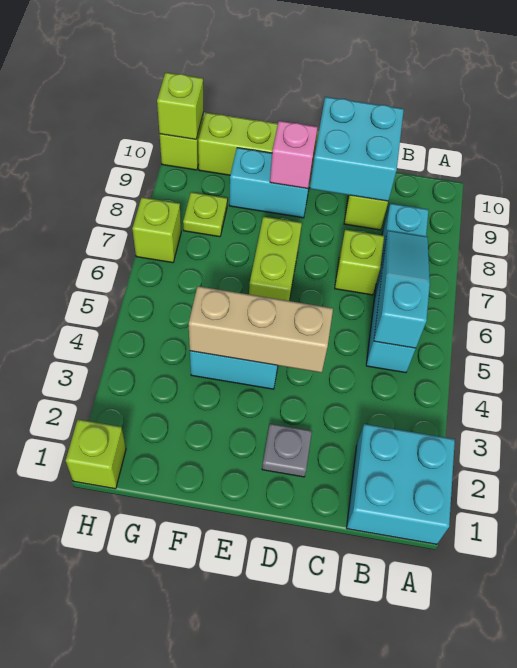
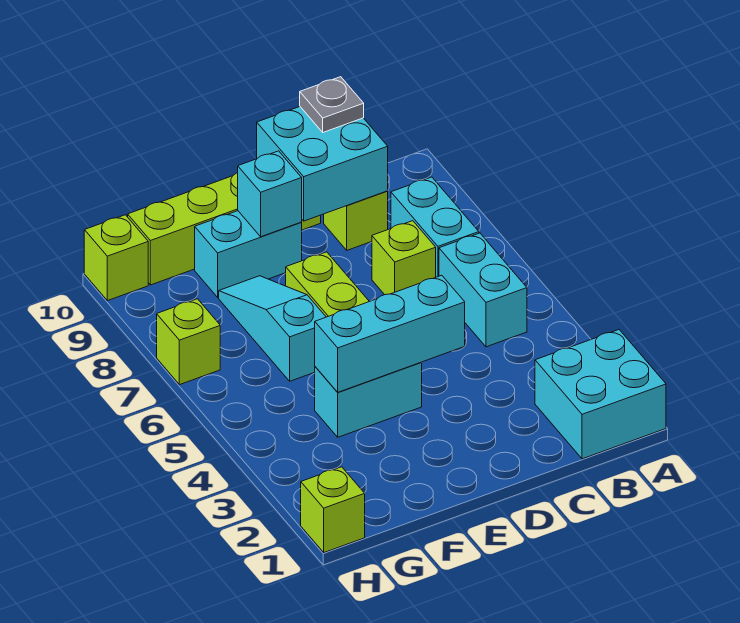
cyan slope B5:B7 level 2 top 5 -> cyan slope F6:F8 level 1 top 6
grey plate D2 level 1 -> grey plate C10 level 3
tan brick D4:F4 level 2 -> cyan brick D4:F4 level 2
pink brick E9 level 2 -> cyan brick E9 level 2
lime plate G8 level 1 -> none
lime brick H10 level 2 -> none

